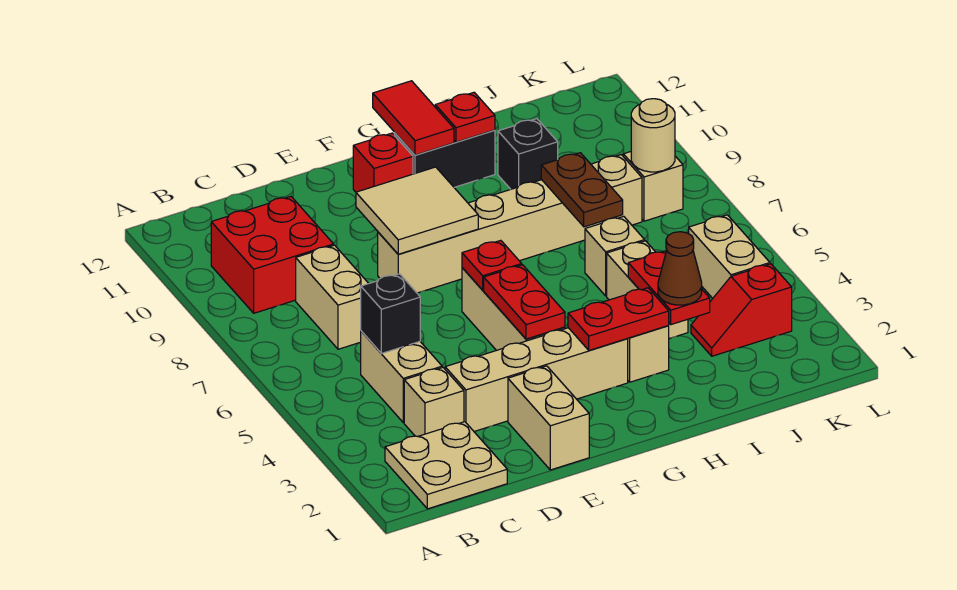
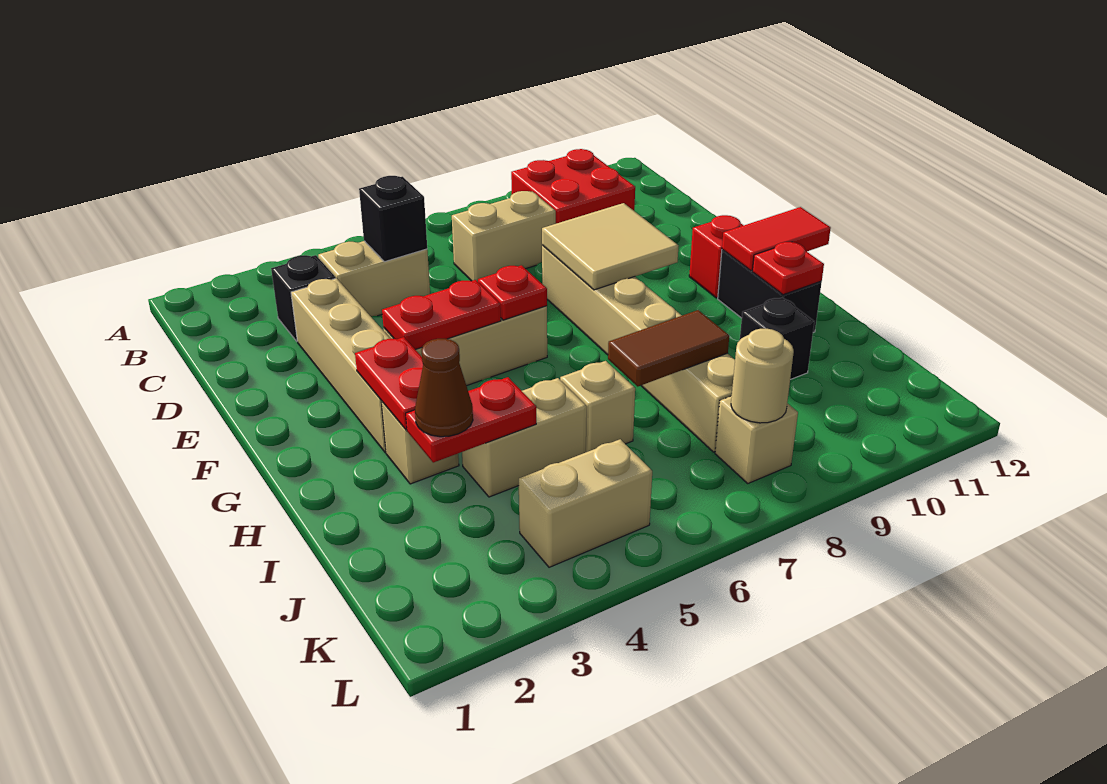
tan plate B1:C2 level 1 -> none
tan brick C3 level 1 -> black brick C3 level 1
tan brick E1:E2 level 1 -> none
brown plate I7:I8 level 2 -> brown tile I7:I8 level 2
red slope J3:K3 level 1 top K -> none

